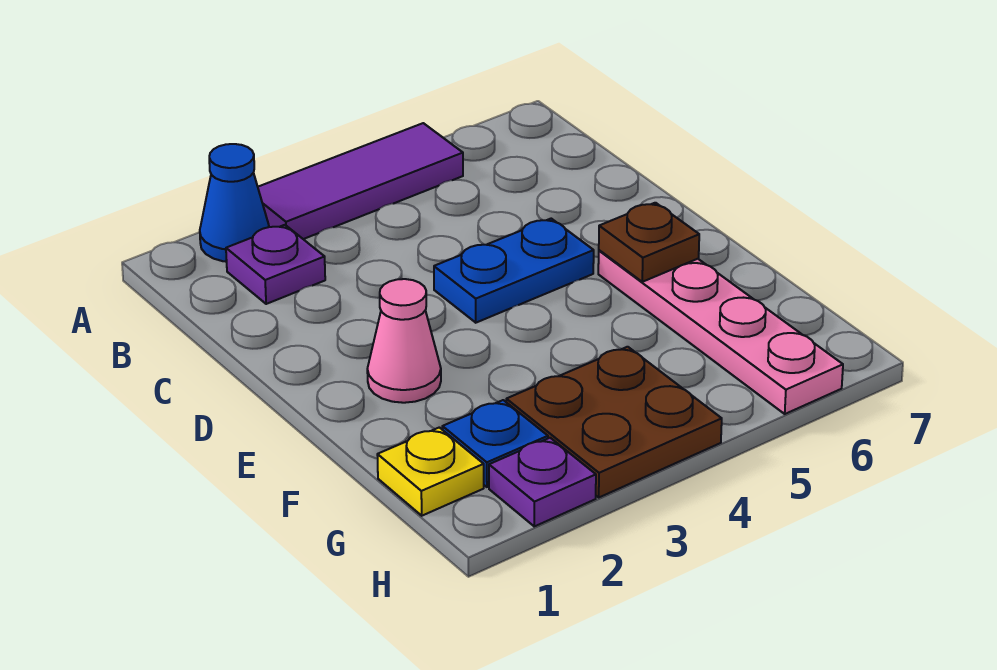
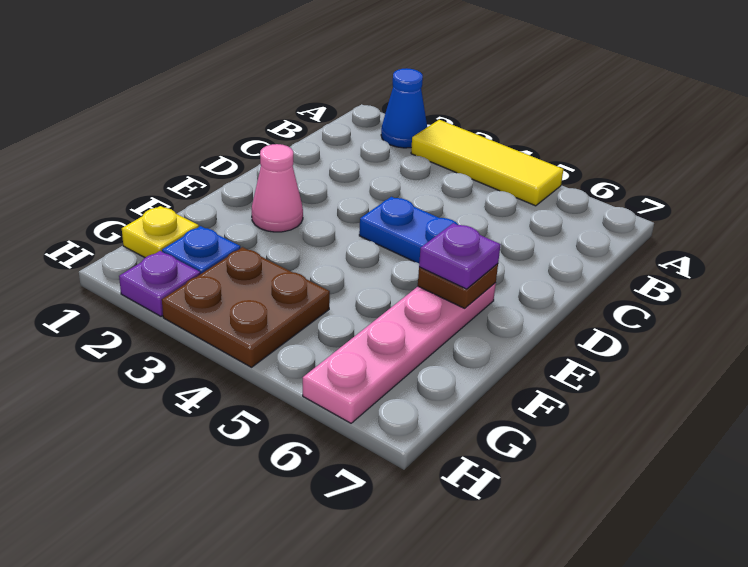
purple tile A3:A5 level 1 -> yellow tile A3:A5 level 1
purple plate B2 level 1 -> purple plate E6 level 3

